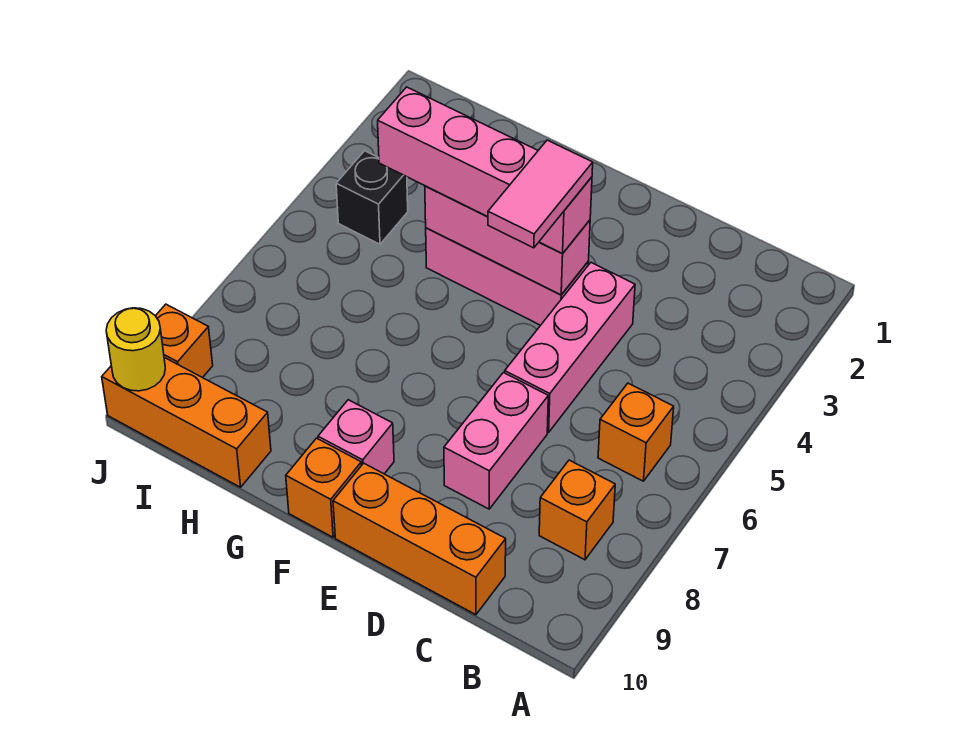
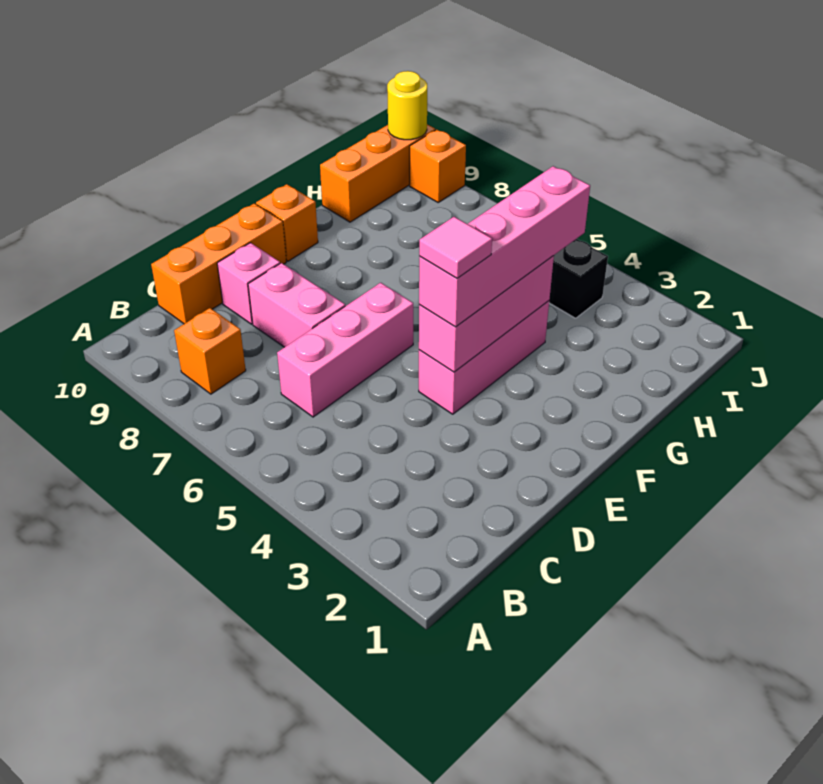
orange brick B6 level 1 -> none
pink brick D4:D6 level 1 -> pink brick C6:E6 level 1
pink tile E4:E5 level 4 -> pink tile E4 level 4
pink brick F9 level 1 -> pink brick D9 level 1

